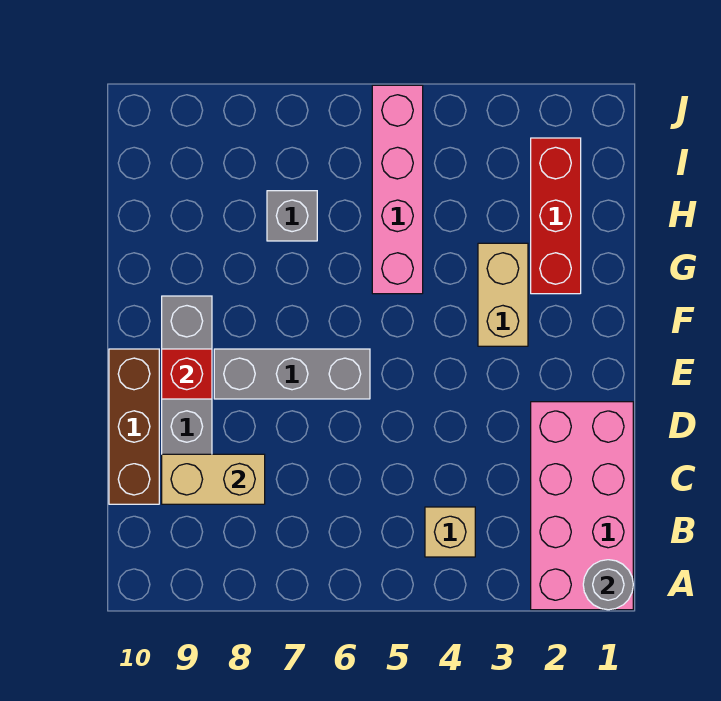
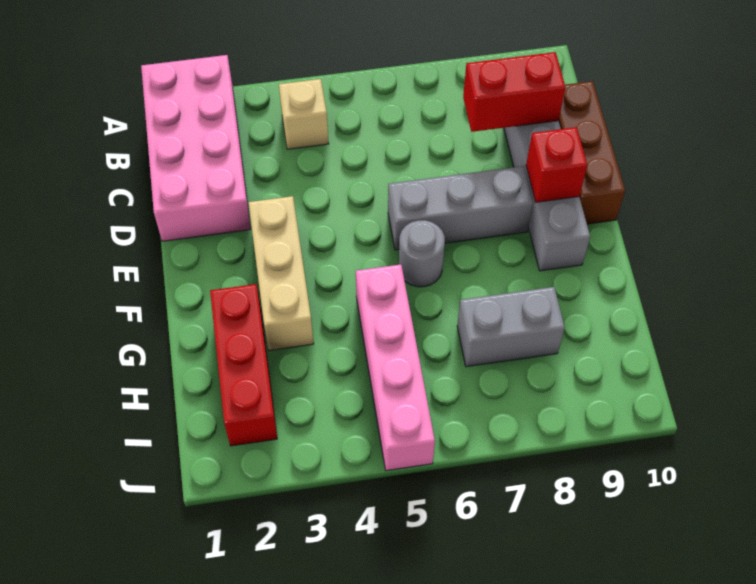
grey round brick A1 level 2 -> grey round brick F6 level 1
tan brick C8:C9 level 2 -> red brick C8:C9 level 2
tan brick F3:G3 level 1 -> tan brick E3:G3 level 1
grey brick H7 level 1 -> grey brick H7:H8 level 1

